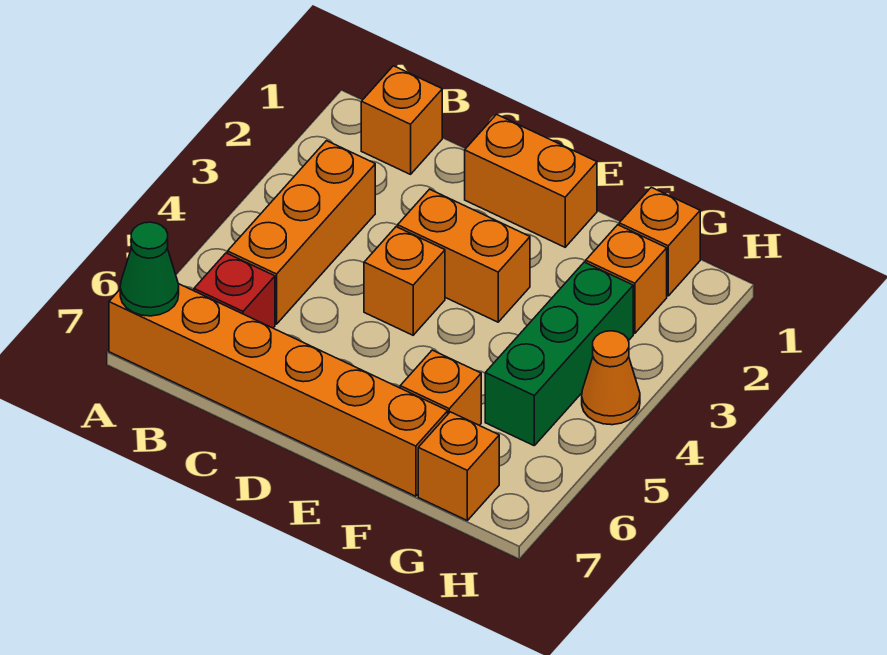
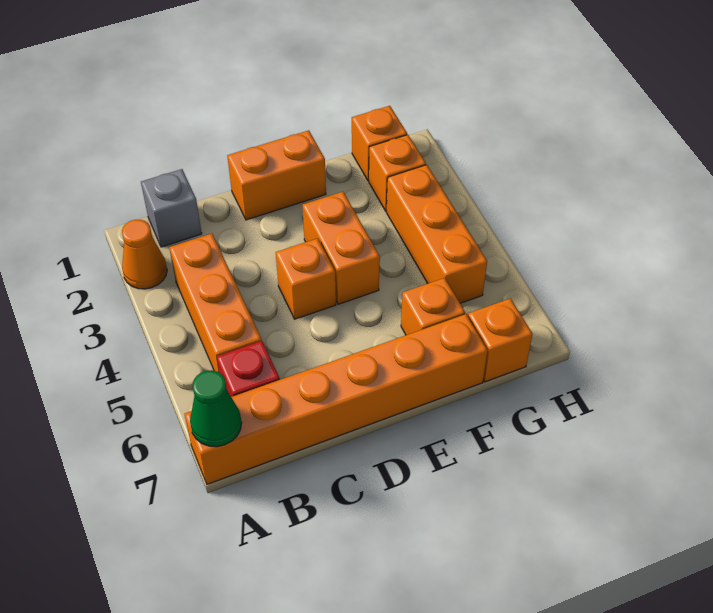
orange brick B1 level 1 -> grey brick B1 level 1
orange brick D3:E3 level 1 -> orange brick E3:E4 level 1
green brick G3:G5 level 1 -> orange brick G3:G5 level 1
orange cone H4 level 1 -> orange cone A2 level 1

